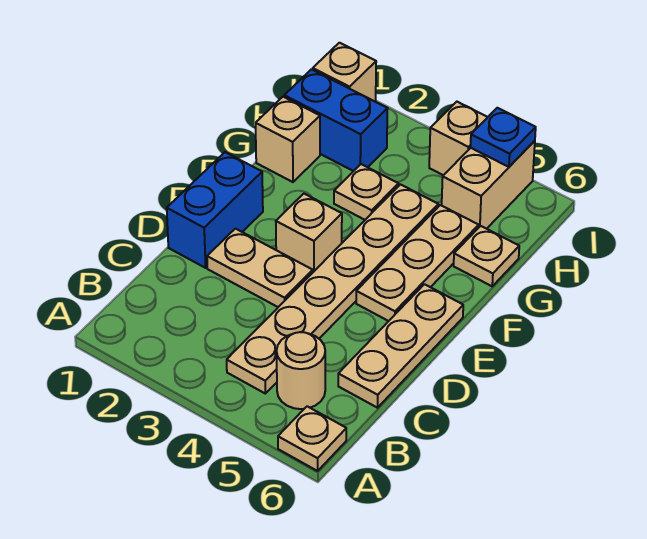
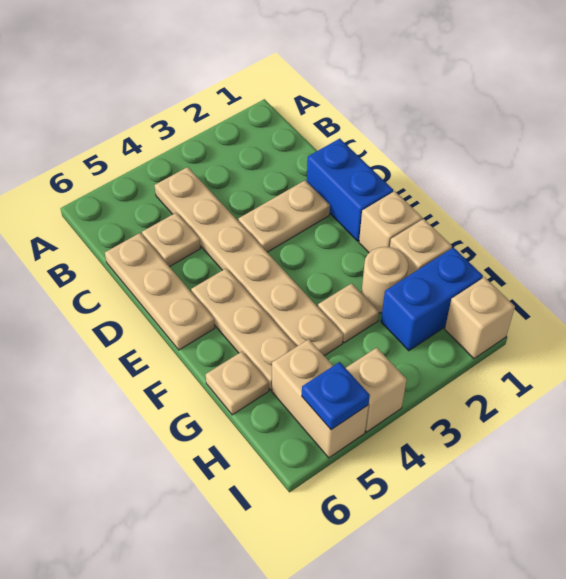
tan plate A6 level 1 -> tan plate C5 level 1
tan round brick B5 level 1 -> tan round brick G2 level 1
tan brick E3 level 1 -> tan brick F1 level 1

